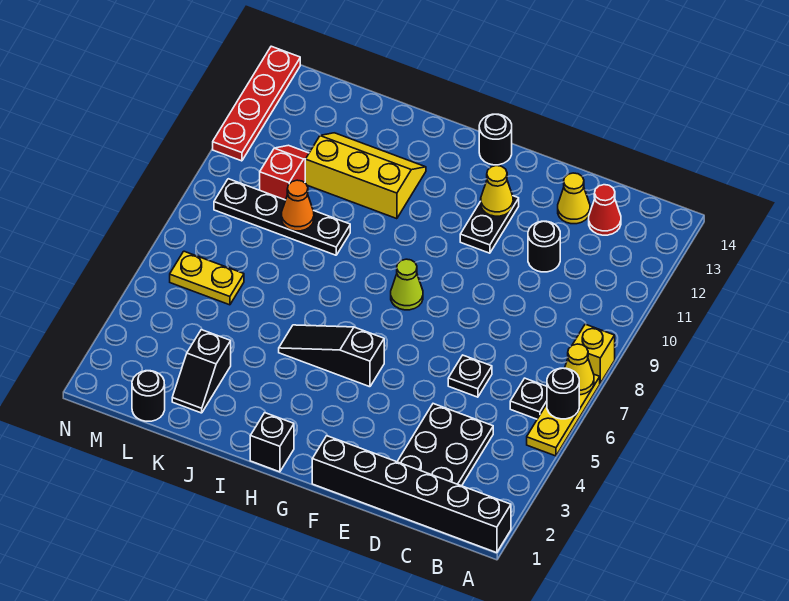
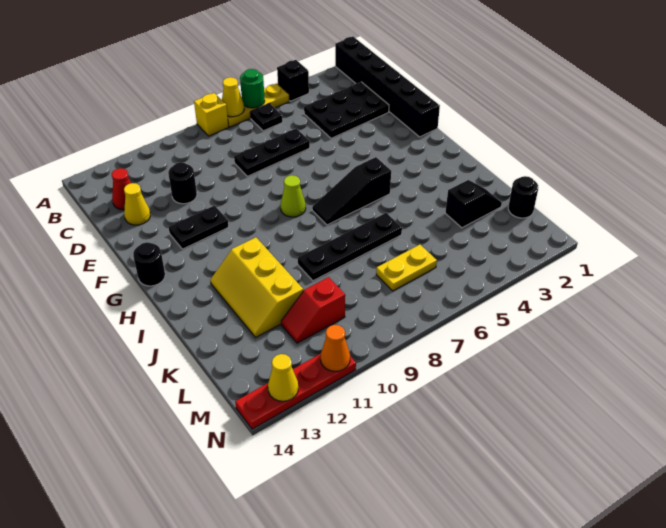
black round brick A6 level 2 -> green round brick A6 level 2
black plate D6 level 1 -> black plate D6:D8 level 1
yellow cone F12 level 2 -> yellow cone N13 level 2
black slope G5:I5 level 1 top G -> black slope H5:H7 level 1 top 5
black brick H1 level 1 -> black brick A4 level 1
black plate J9:M9 level 1 -> black plate J6:J9 level 1
orange cone K9 level 2 -> orange cone N11 level 2
yellow plate L6:M6 level 1 -> yellow plate L6:L7 level 1

